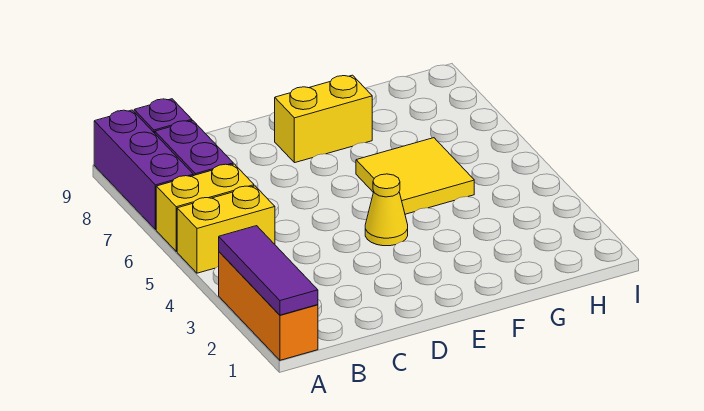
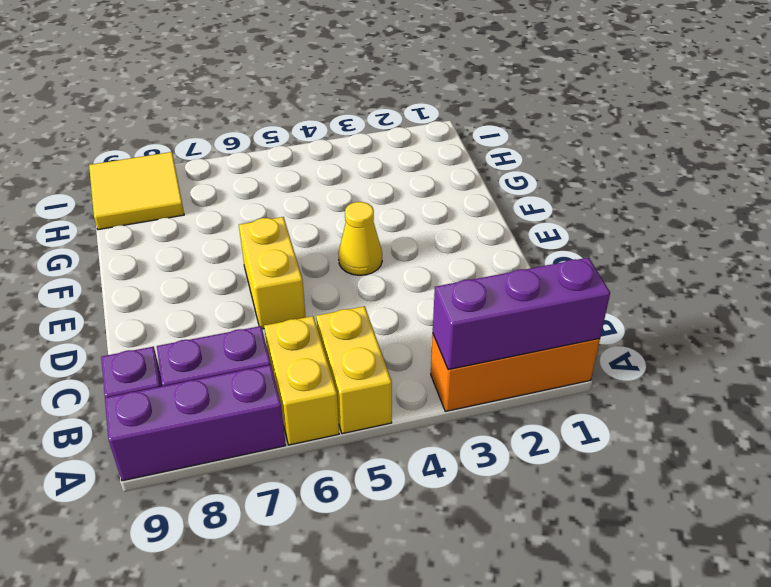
purple tile A1:A3 level 2 -> purple brick A1:A3 level 2
yellow brick E8:F8 level 1 -> yellow brick D6:E6 level 1
yellow tile F5:G6 level 1 -> yellow tile H8:I9 level 1

